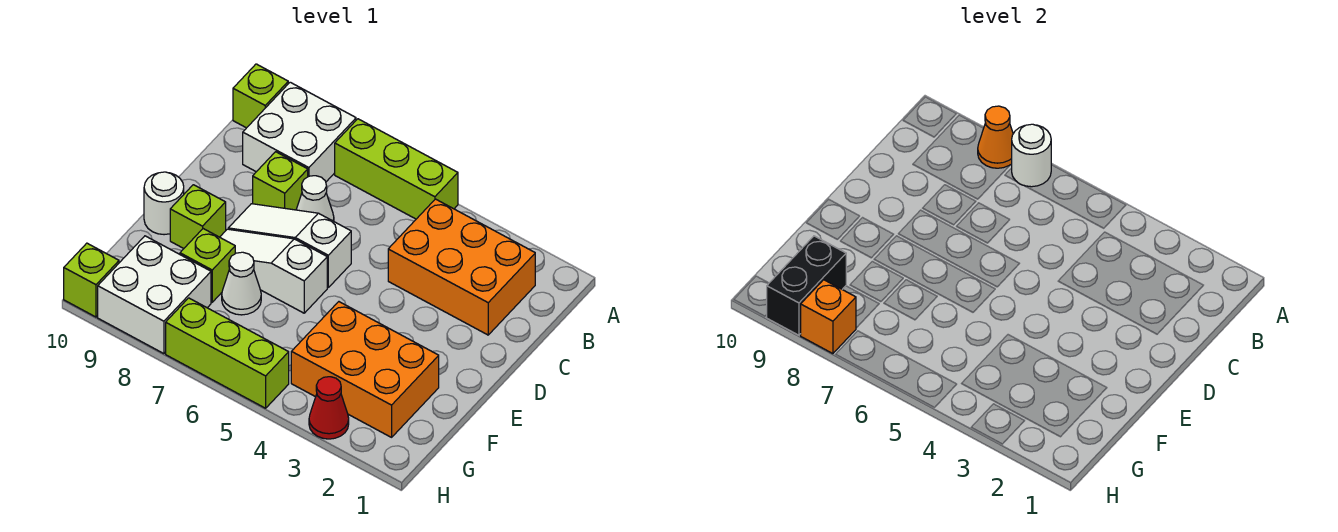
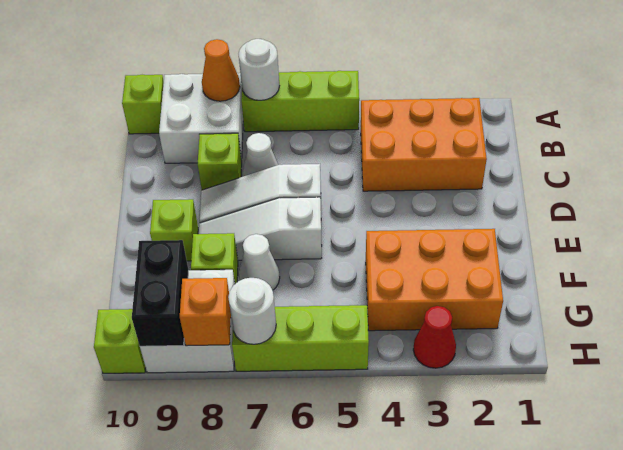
white round brick E10 level 1 -> white round brick H7 level 2

